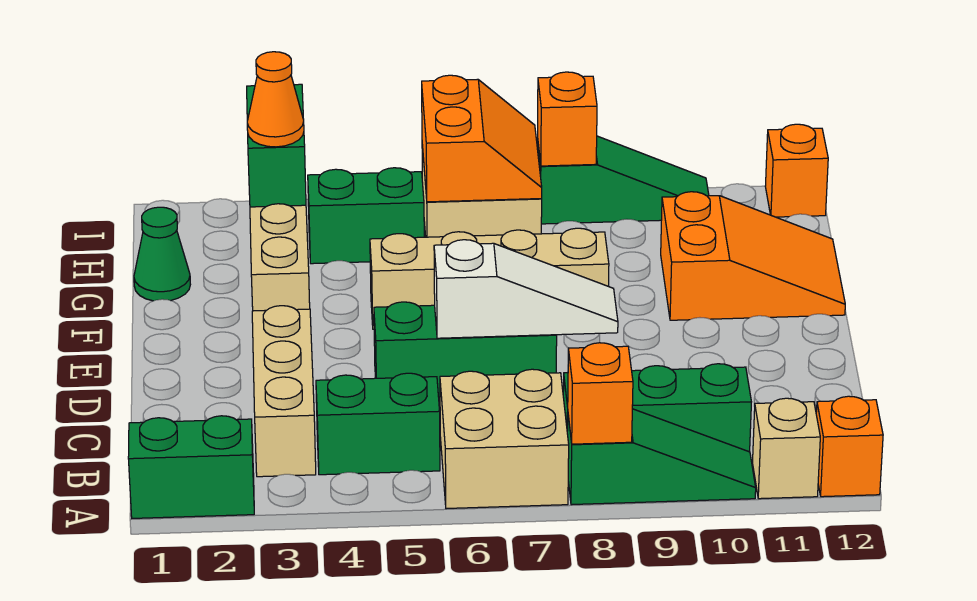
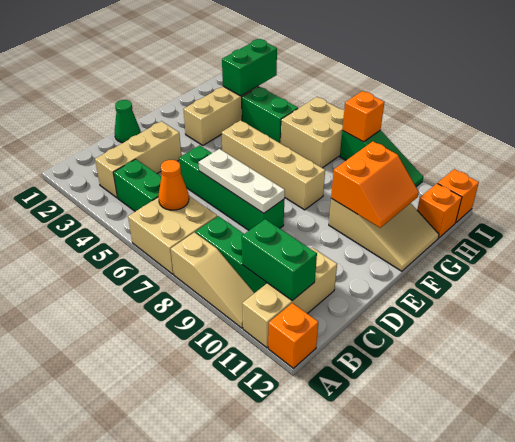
green brick A1:A2 level 1 -> green brick B10:B11 level 2
green slope A8:A10 level 1 top 8 -> tan slope A8:A10 level 1 top 8
orange brick A8 level 2 -> orange brick H12 level 1
tan brick A11 level 1 -> tan brick A11:C11 level 1
green brick D5:D7 level 1 -> green brick D5:D8 level 1
white slope D6:D8 level 2 top 6 -> white plate D6:D8 level 2
orange slope F10:G12 level 1 top 10 -> tan slope F10:G12 level 1 top 10
green cone G1 level 1 -> green cone D1 level 1
orange cone H3 level 3 -> orange cone B6 level 2
orange slope H6:I7 level 2 top 6 -> orange slope F10:G11 level 2 top 10

